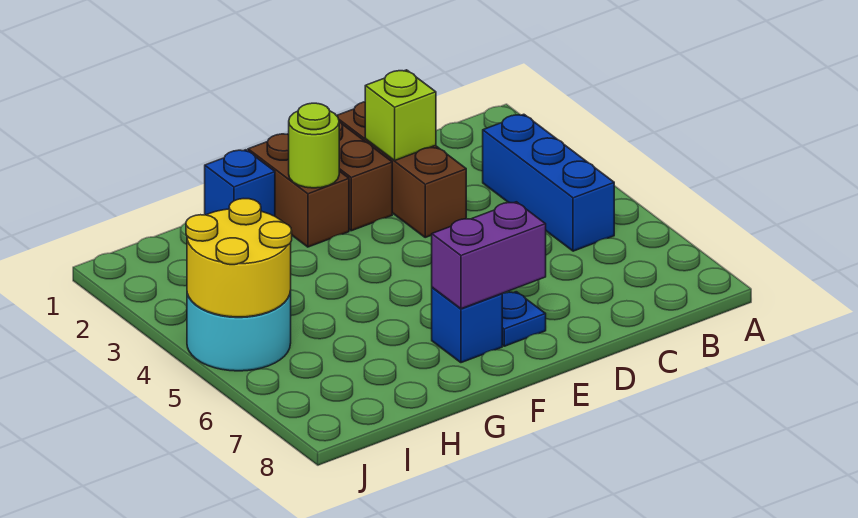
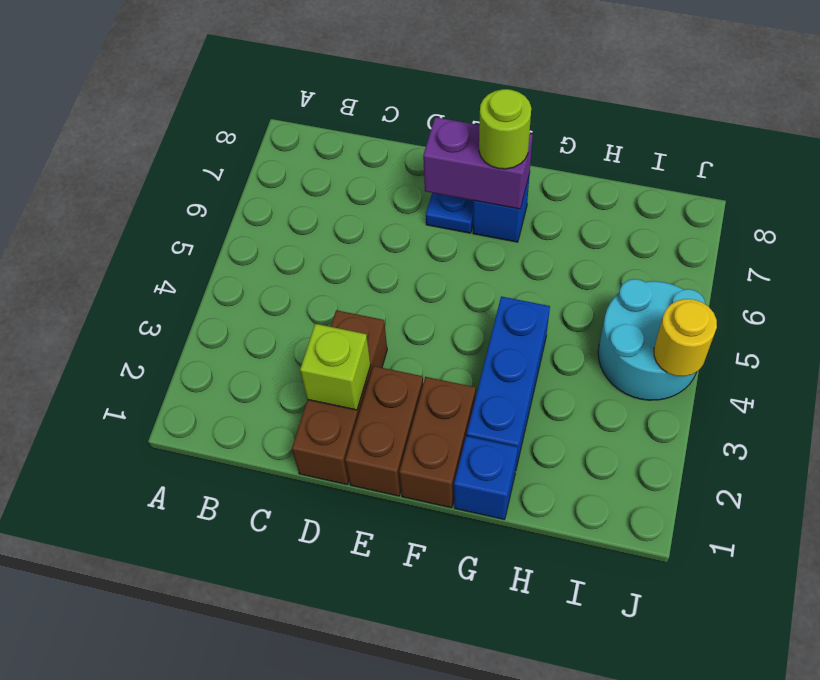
blue brick B3:B5 level 1 -> blue brick G2:G4 level 1
lime round brick F2 level 2 -> lime round brick F7 level 3
yellow round brick I4:J5 level 2 -> yellow round brick J4 level 2

